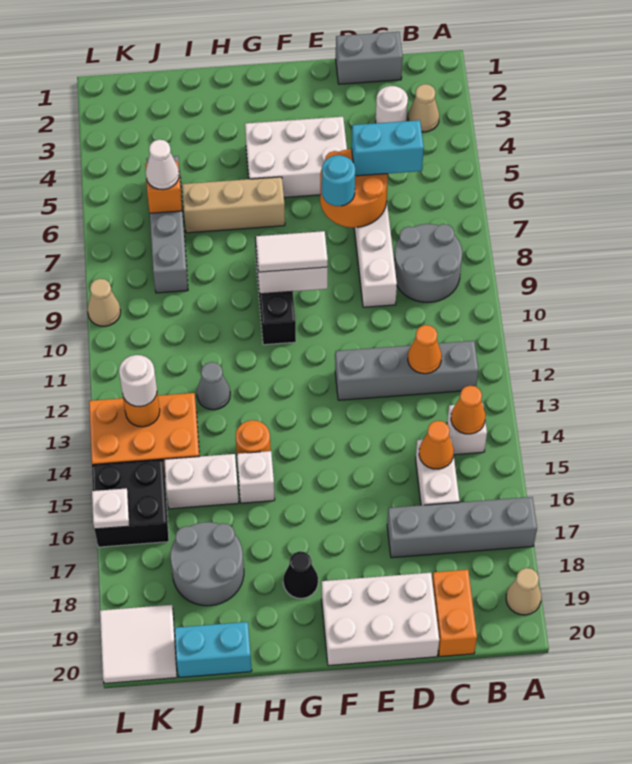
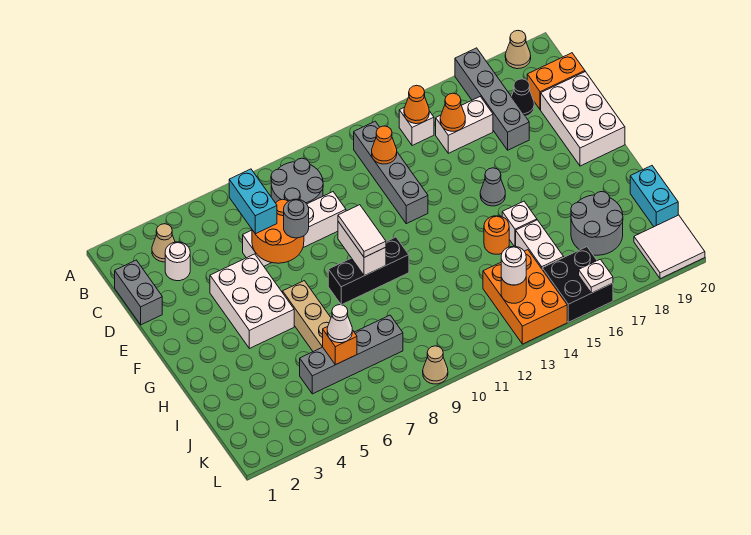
cyan round brick E7 level 3 -> grey round brick E7 level 3
black cone G18 level 1 -> black cone C18 level 1
grey cone I12 level 1 -> grey cone F15 level 1

